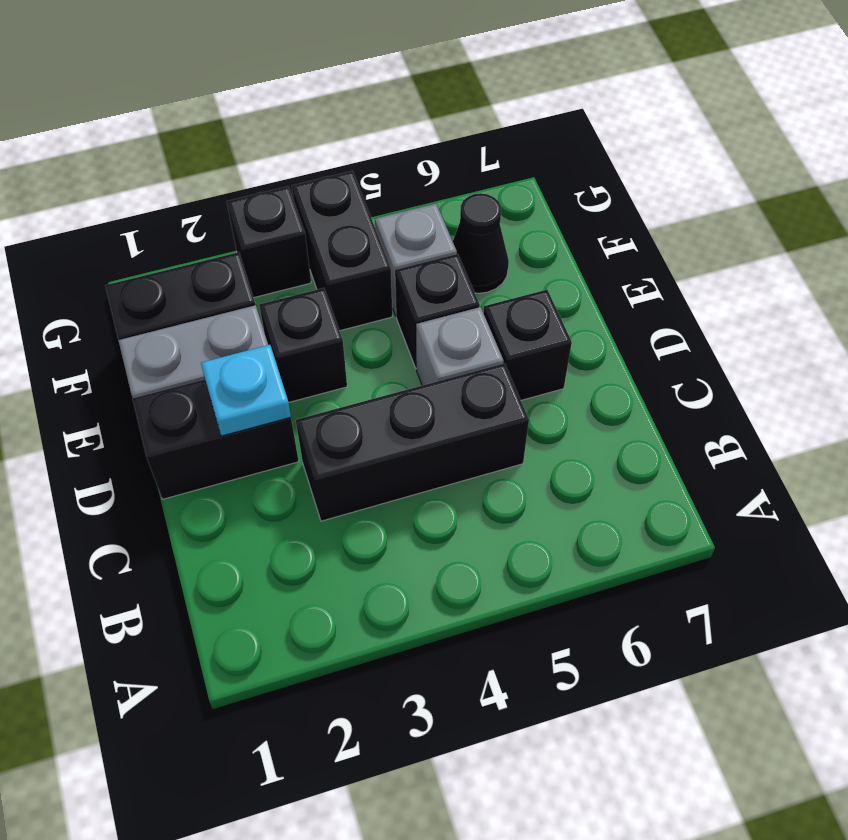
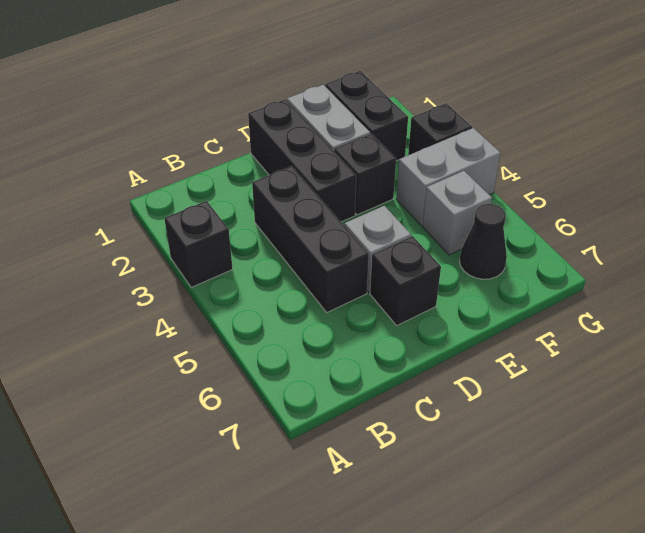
black brick D1:D2 level 1 -> black brick D1:D3 level 1
cyan plate D2 level 2 -> none
black brick E5 level 1 -> black brick A3 level 1
black brick F4:G4 level 1 -> grey brick F4:G4 level 1

